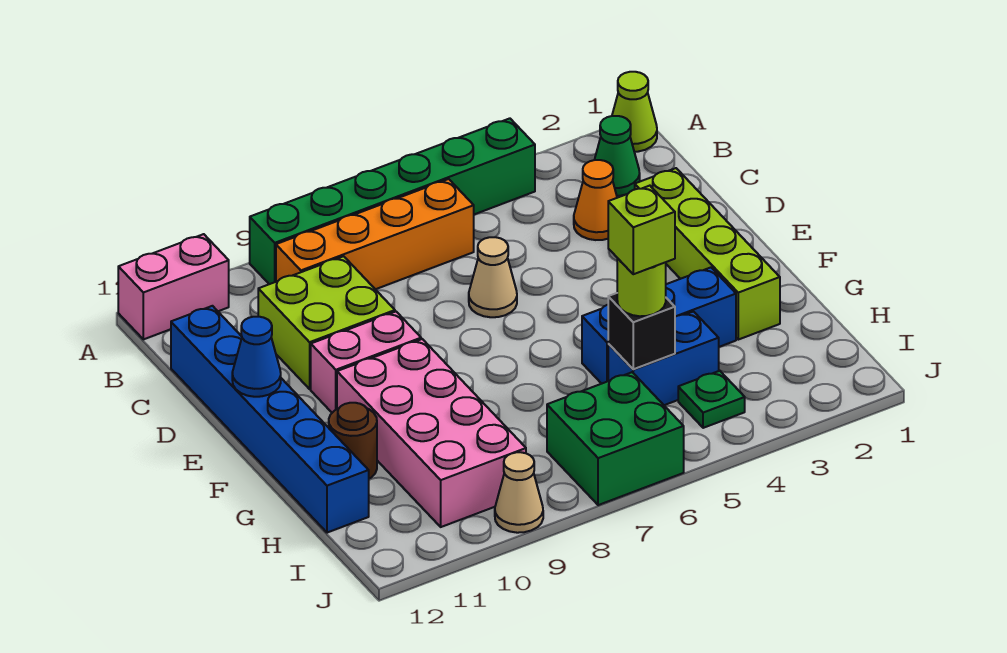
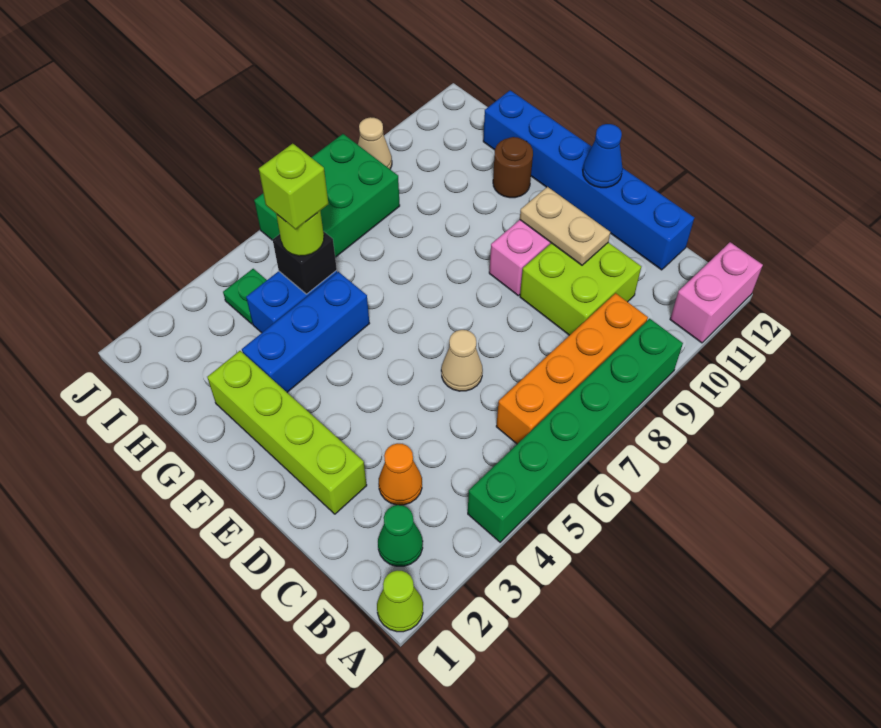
none -> tan plate D10:E10 level 2
pink brick F9:I10 level 1 -> none
green brick I6:J7 level 1 -> green brick I6:J8 level 1

